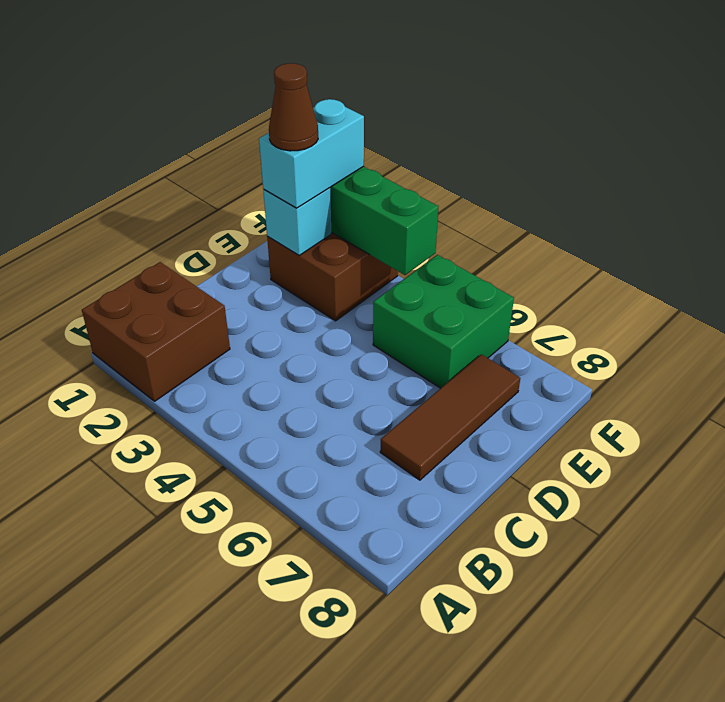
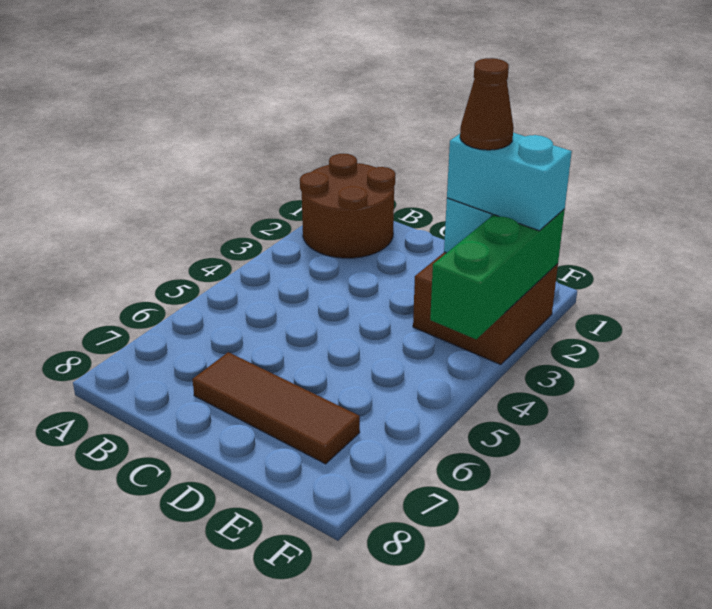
brown brick A1:B2 level 1 -> brown round brick A1:B2 level 1
green brick E5:F6 level 1 -> none

